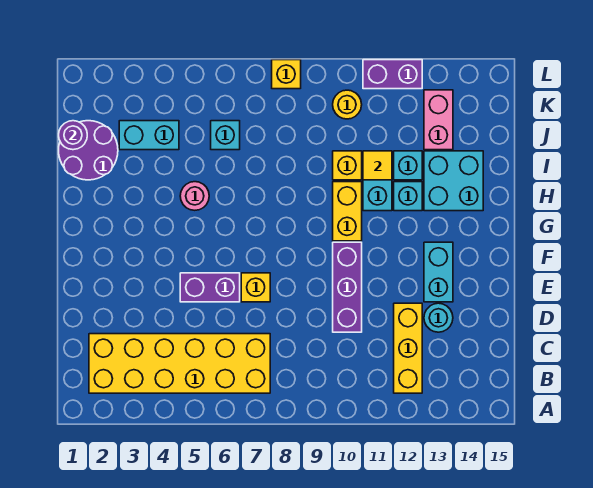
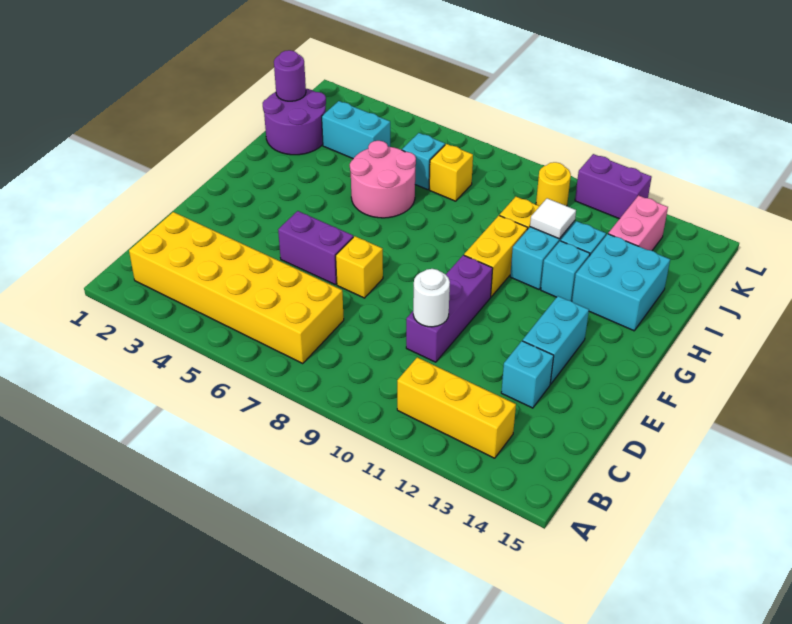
yellow brick B12:D12 level 1 -> yellow brick B11:B13 level 1
none -> white round brick D10 level 2
cyan round brick D13 level 1 -> cyan brick D13 level 1
pink round brick H5 level 1 -> pink round brick H5:I6 level 1
yellow tile I11 level 2 -> white tile I11 level 2
yellow brick L8 level 1 -> yellow brick J7 level 1

